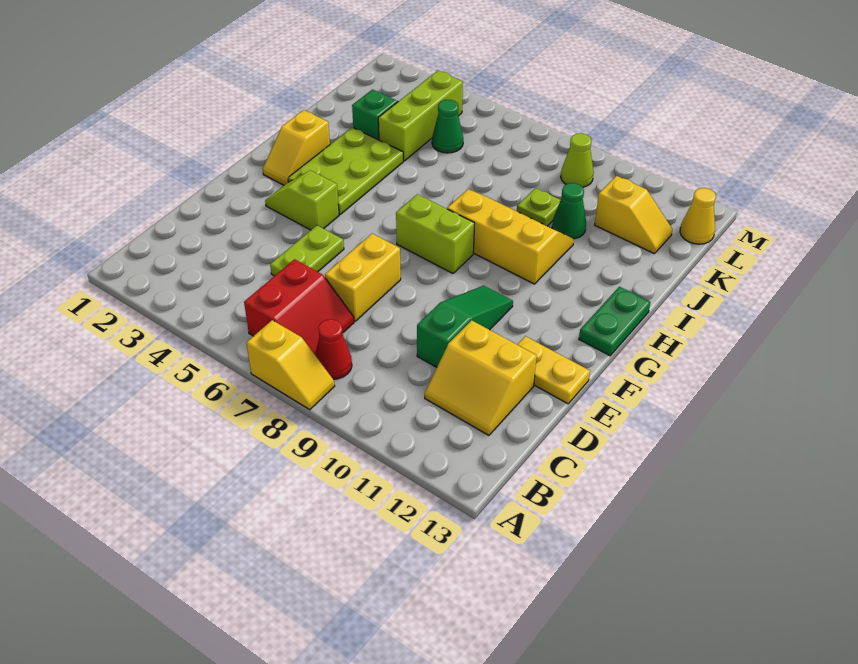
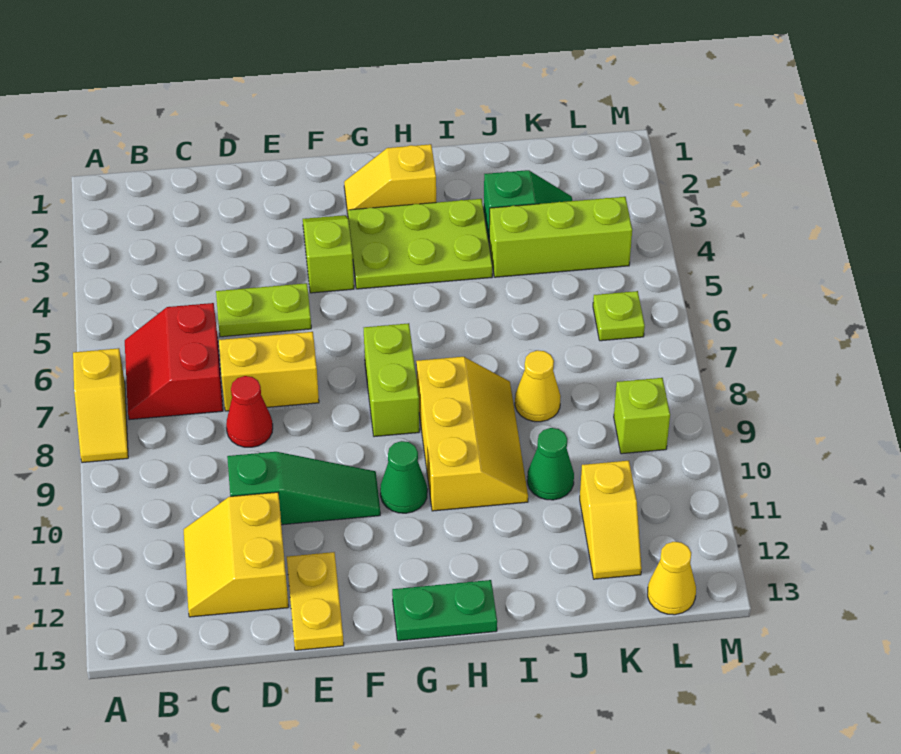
red slope B6:C7 level 1 top 6 -> red slope B6:C7 level 1 top C
red cone B8 level 1 -> red cone D8 level 1
none -> yellow cone J8 level 1
lime plate J9 level 1 -> lime plate L6 level 1
green cone K5 level 1 -> green cone G10 level 1
lime cone L9 level 1 -> lime brick L9 level 1

